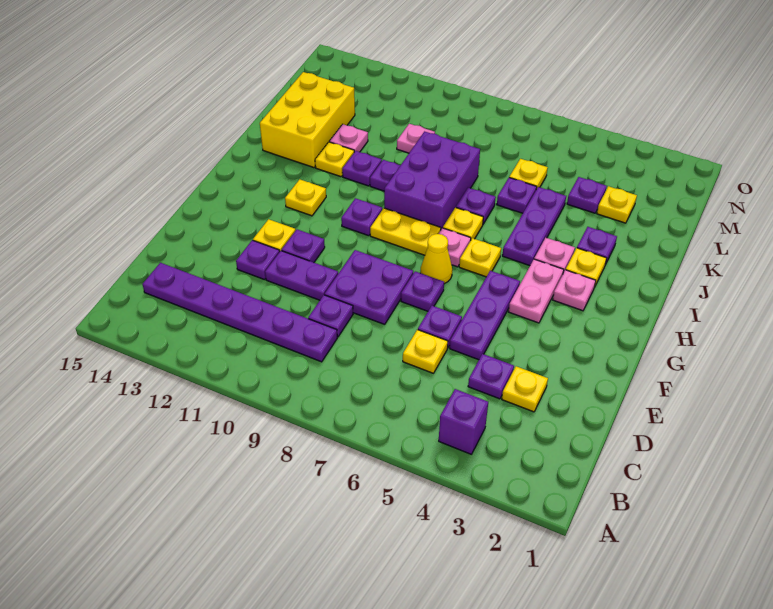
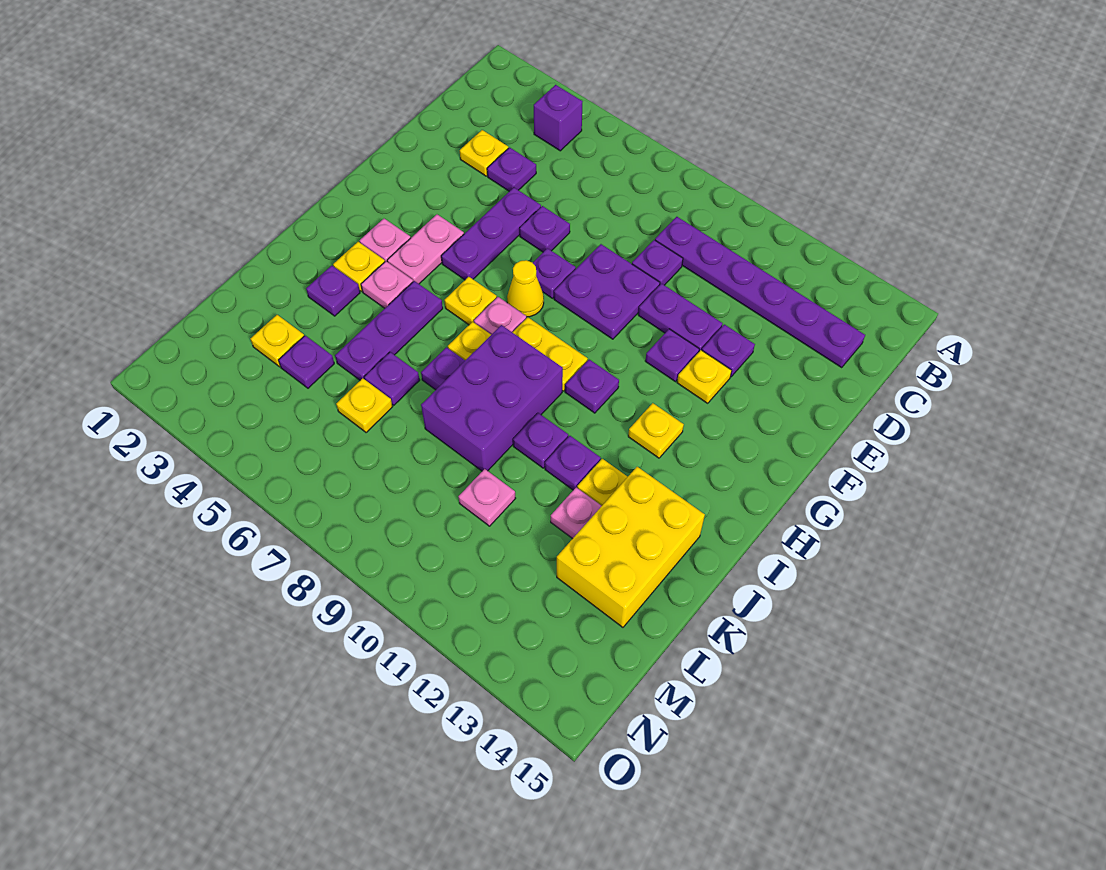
yellow plate D6 level 1 -> none

